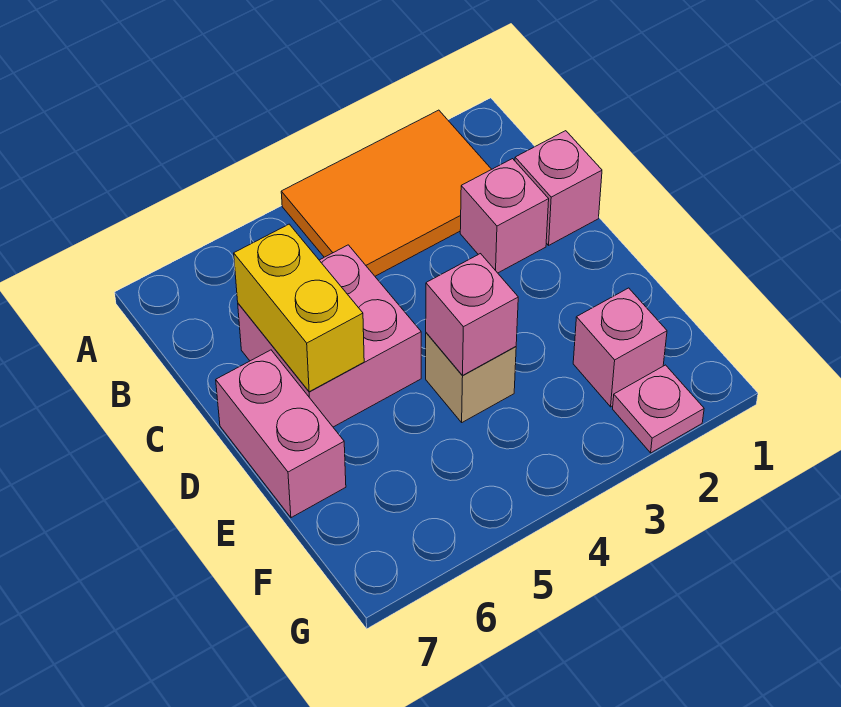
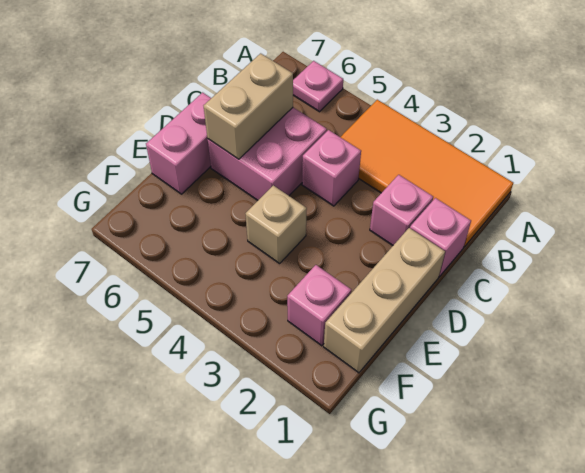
orange tile A2:B4 level 1 -> orange tile A1:B4 level 1
yellow brick C6:D6 level 2 -> tan brick C6:D6 level 2
none -> tan brick D1:F1 level 1
pink brick E4 level 2 -> pink brick C4 level 1
pink plate G2 level 1 -> pink plate A6 level 1

